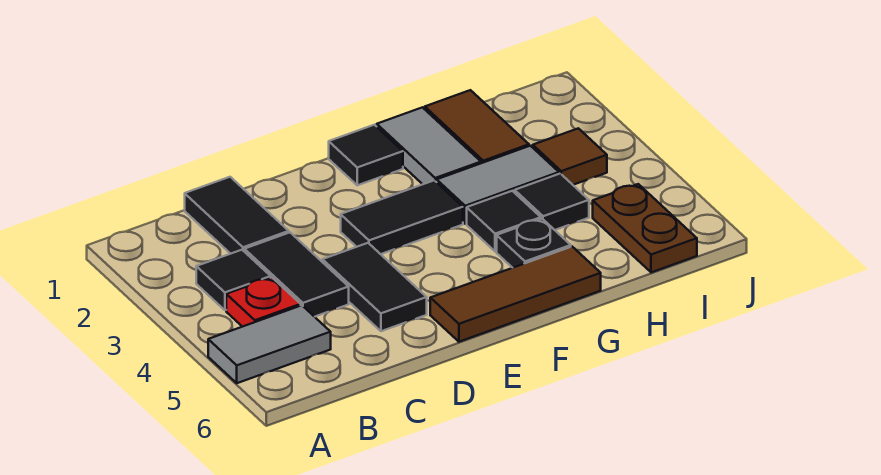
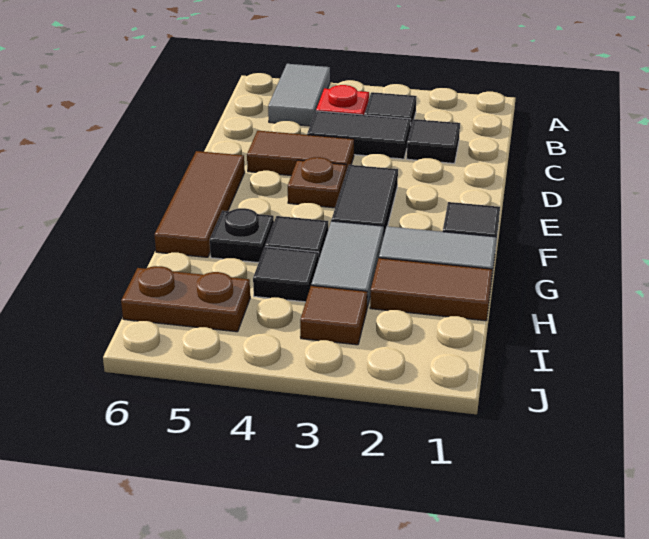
black tile C1:C2 level 1 -> black tile C2 level 1
black tile D4:D5 level 1 -> brown tile D4:D5 level 1
none -> brown plate E4 level 1

